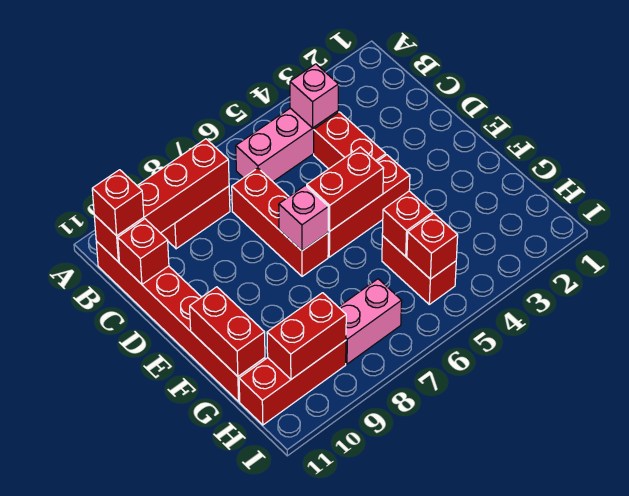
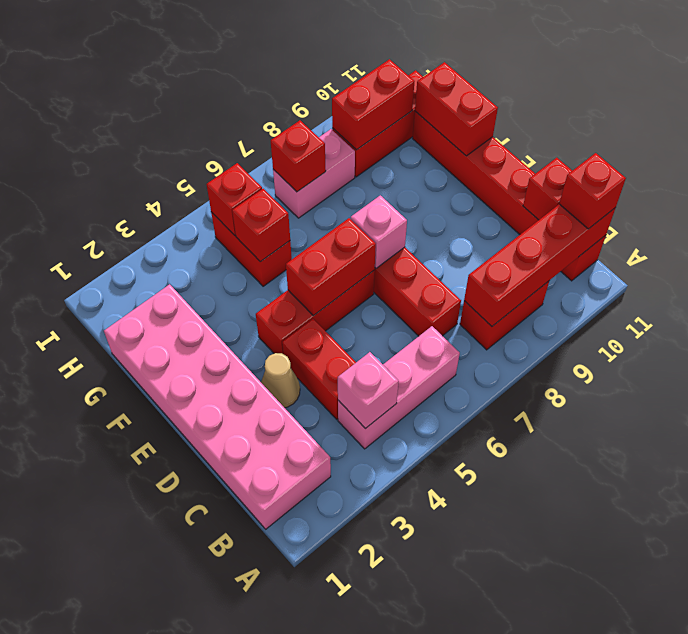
none -> pink brick B1:G2 level 1
none -> tan cone D3 level 1
none -> red brick H7 level 2

